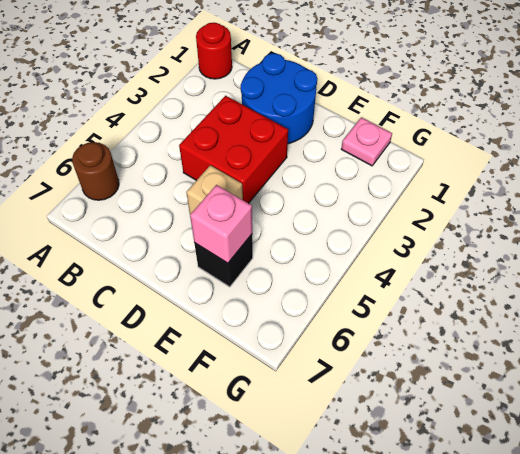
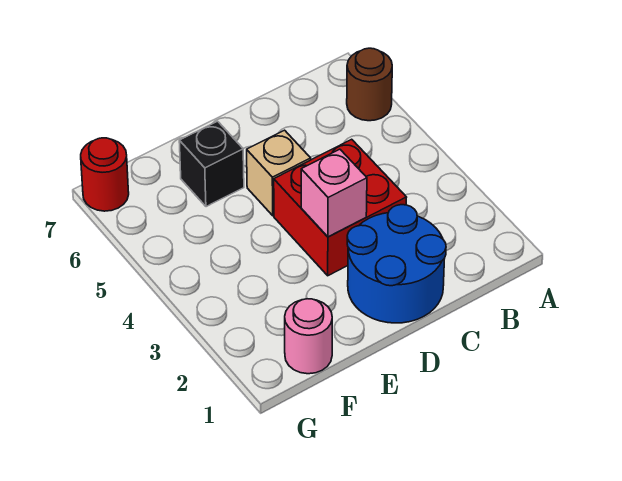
red round brick A1 level 1 -> red round brick G7 level 1
pink brick E6 level 2 -> pink brick D3 level 2
pink plate F1 level 1 -> pink round brick F1 level 1

